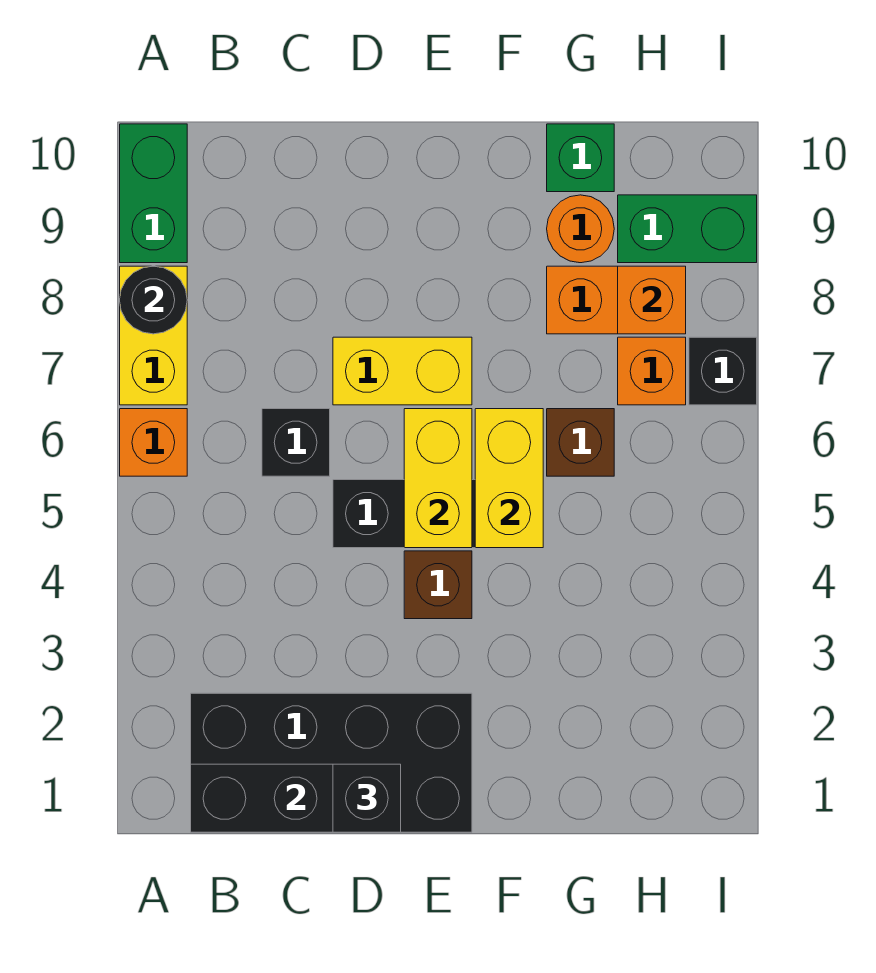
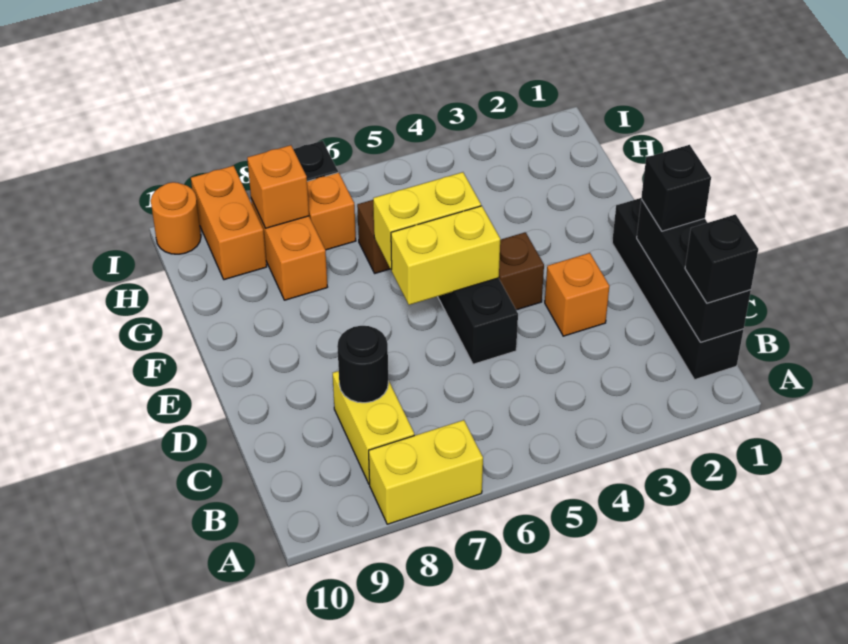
orange brick A6 level 1 -> orange brick D3 level 1
black round brick A8 level 2 -> black round brick C8 level 2
green brick A9:A10 level 1 -> none
black brick B1:E2 level 1 -> black brick B1:E1 level 1
black brick C6 level 1 -> black brick B1 level 3
yellow brick D7:E7 level 1 -> yellow brick B8:C8 level 1
orange round brick G9 level 1 -> orange round brick I10 level 1
green brick G10 level 1 -> none
green brick H9:I9 level 1 -> orange brick H9:I9 level 1

